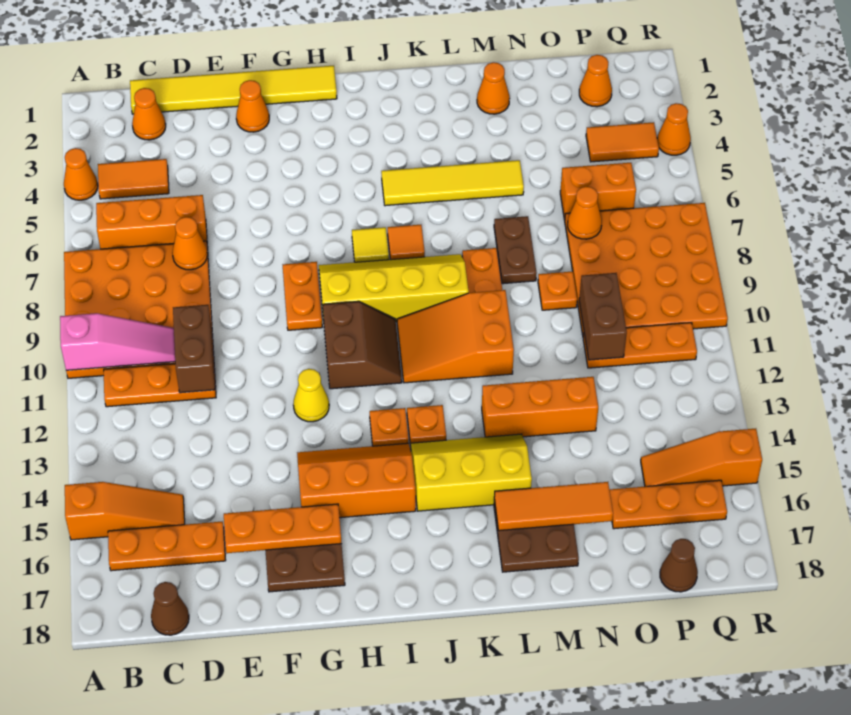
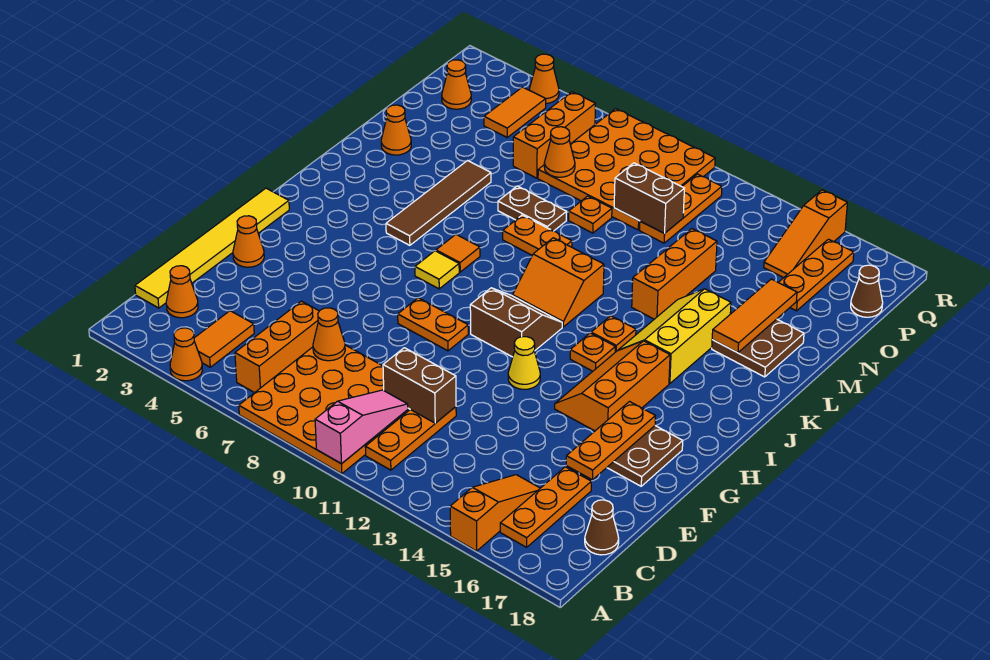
yellow slope H8:K9 level 1 top 9 -> none
yellow tile J5:M5 level 1 -> brown tile J5:M5 level 1
orange slope J10:L11 level 1 top L -> orange slope J10:K11 level 1 top K
orange brick O6:P6 level 1 -> orange brick O6:Q6 level 1

